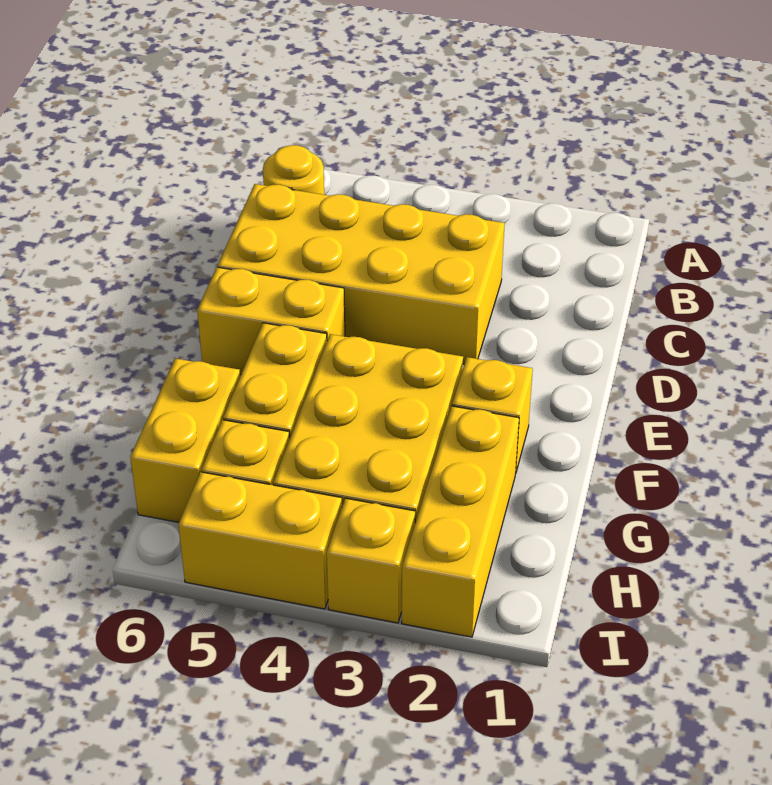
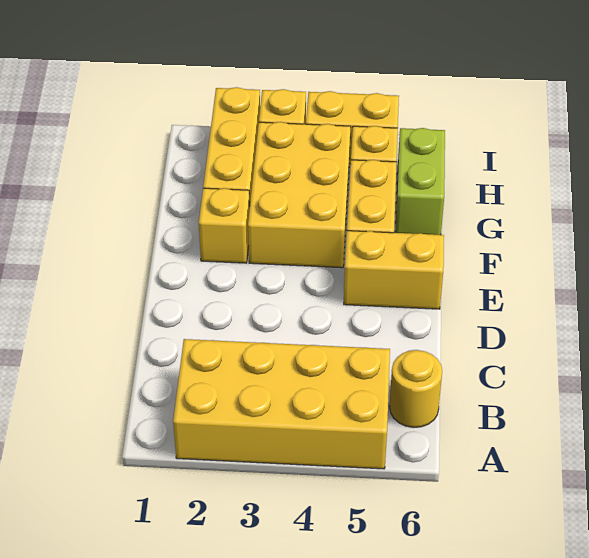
yellow brick C3:D6 level 1 -> yellow brick A2:B5 level 1
yellow brick G6:H6 level 1 -> lime brick G6:H6 level 1

